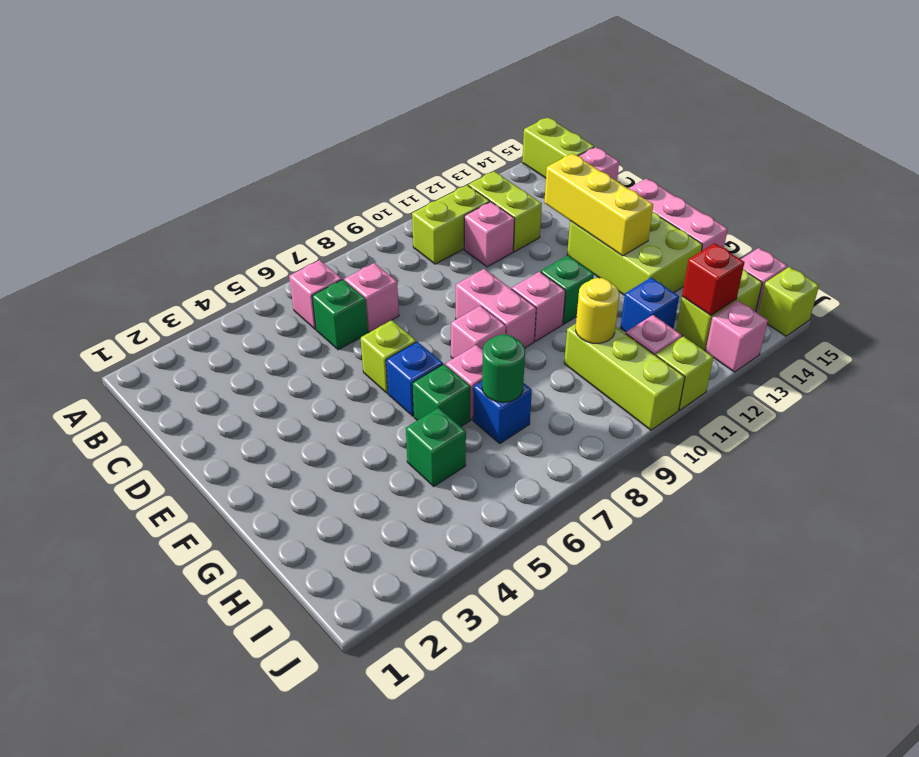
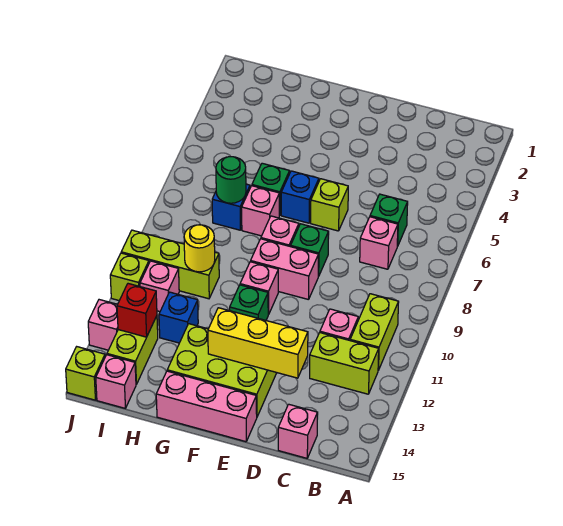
lime brick A15:B15 level 1 -> none
pink brick B6 level 1 -> none
green brick H5 level 1 -> green brick E8 level 1

